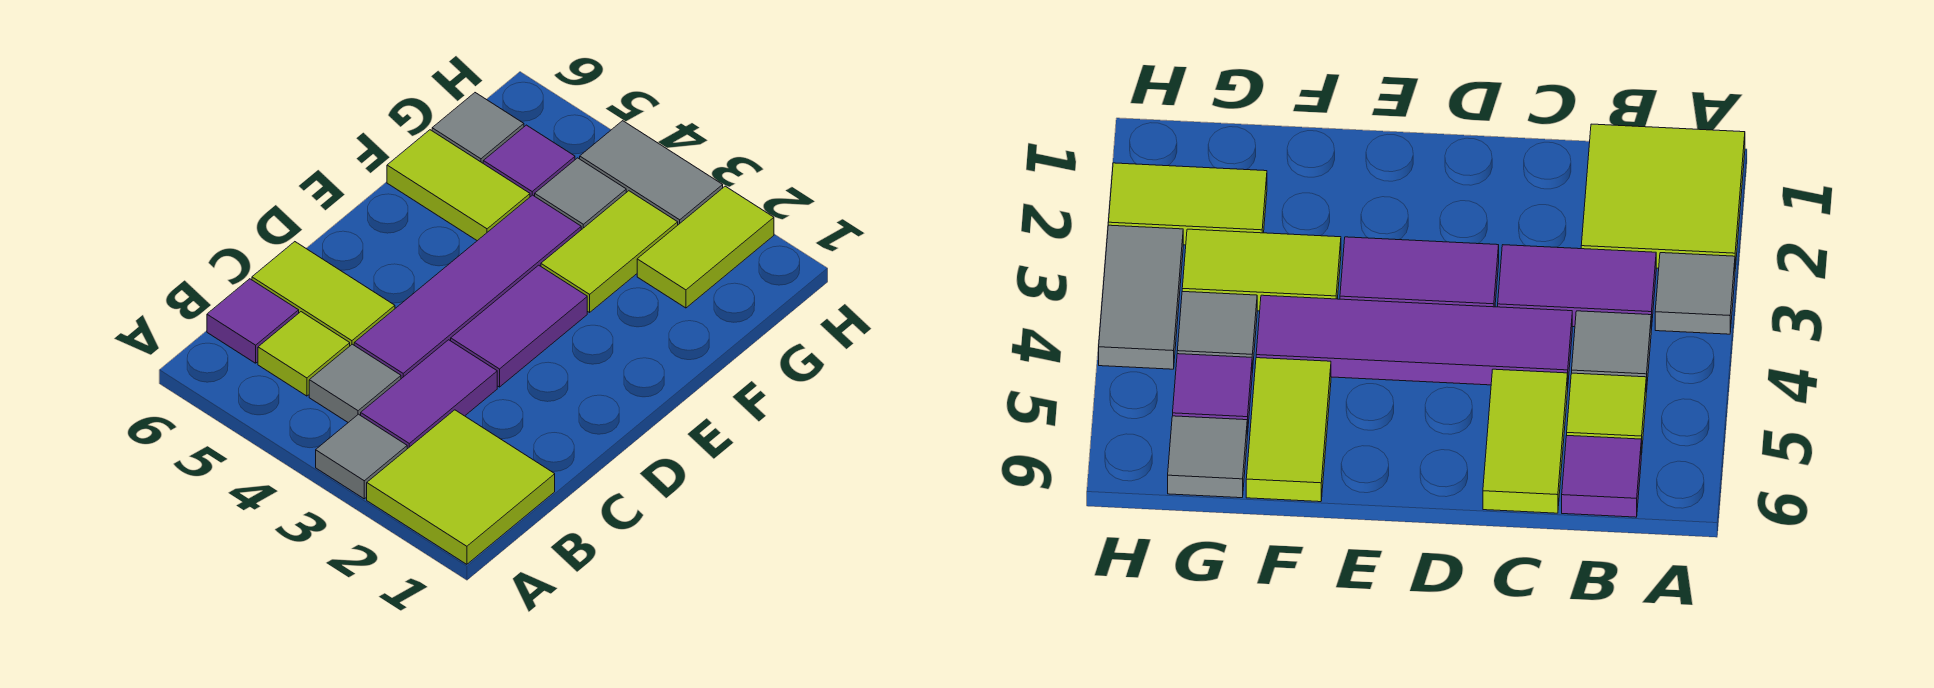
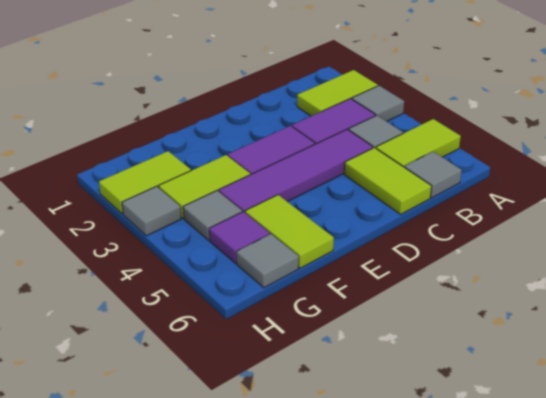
lime tile A1:B2 level 1 -> lime tile A2:B2 level 1
lime tile B5 level 1 -> lime tile A5:B5 level 1
purple tile B6 level 1 -> grey tile B6 level 1
grey tile H3:H4 level 1 -> grey tile H3 level 1

